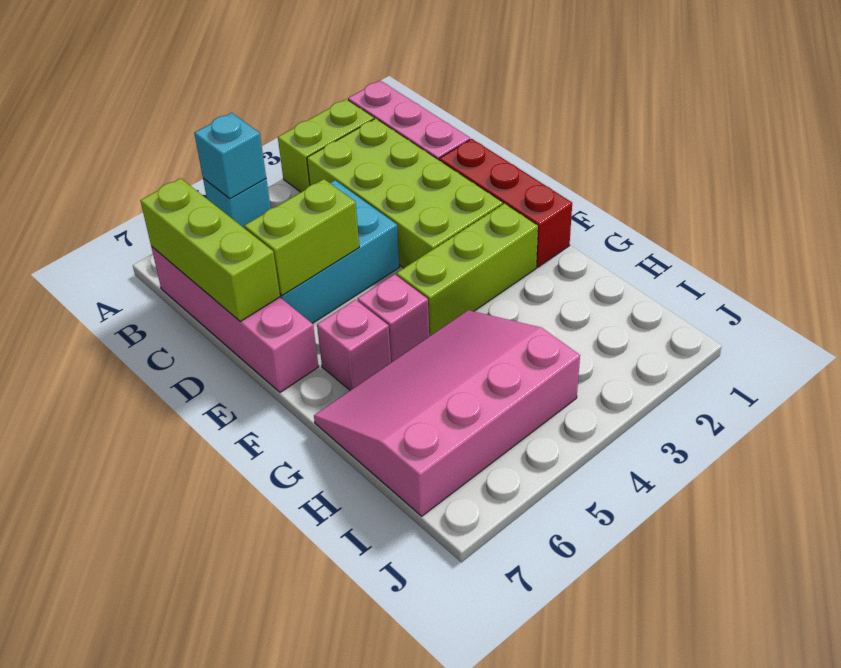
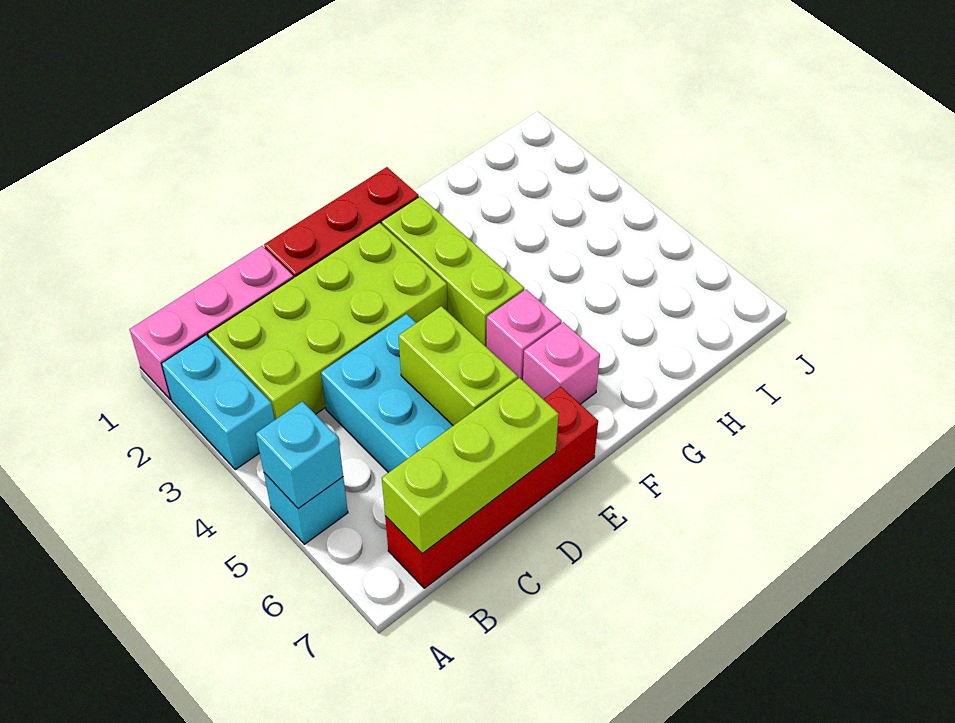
lime brick A2:A3 level 1 -> cyan brick A2:A3 level 1
pink brick B7:E7 level 1 -> red brick B7:E7 level 1
pink slope G4:I7 level 1 top I -> none

